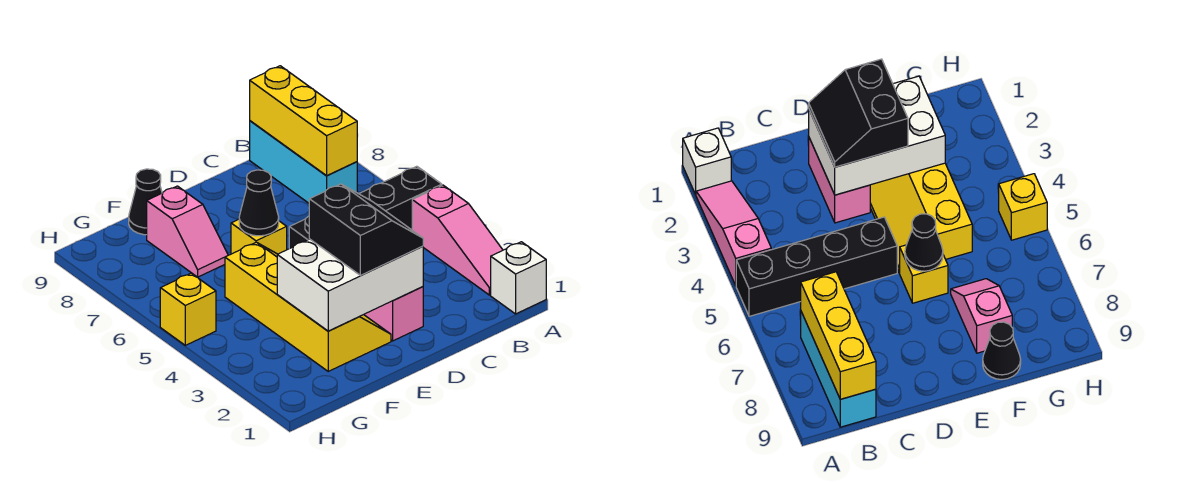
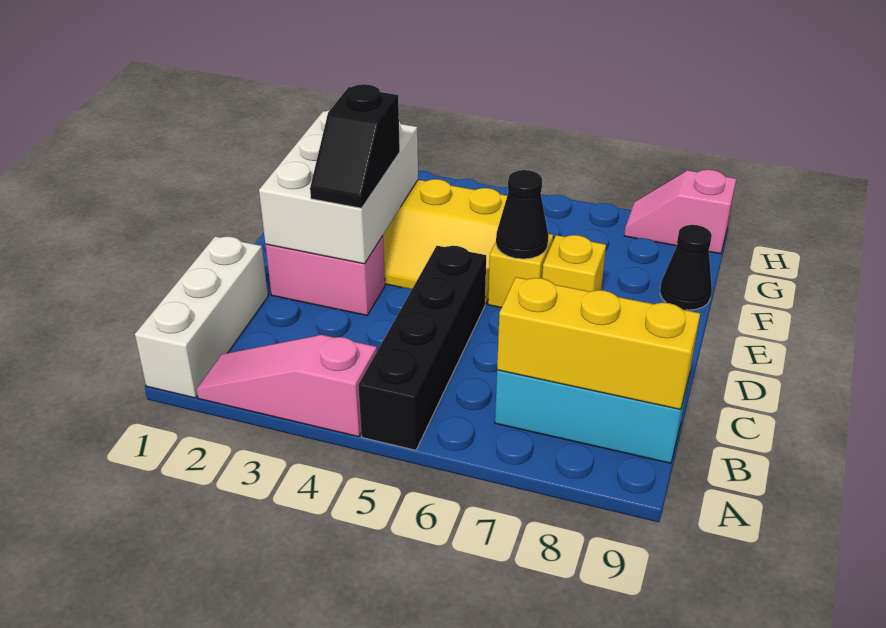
white brick A1 level 1 -> white brick A1:C1 level 1
black slope D2:E3 level 3 top E -> black slope D3:E3 level 3 top E
pink slope F7:F8 level 1 top 8 -> pink slope H8:H9 level 1 top 9
yellow brick H5 level 1 -> yellow brick E7 level 1

